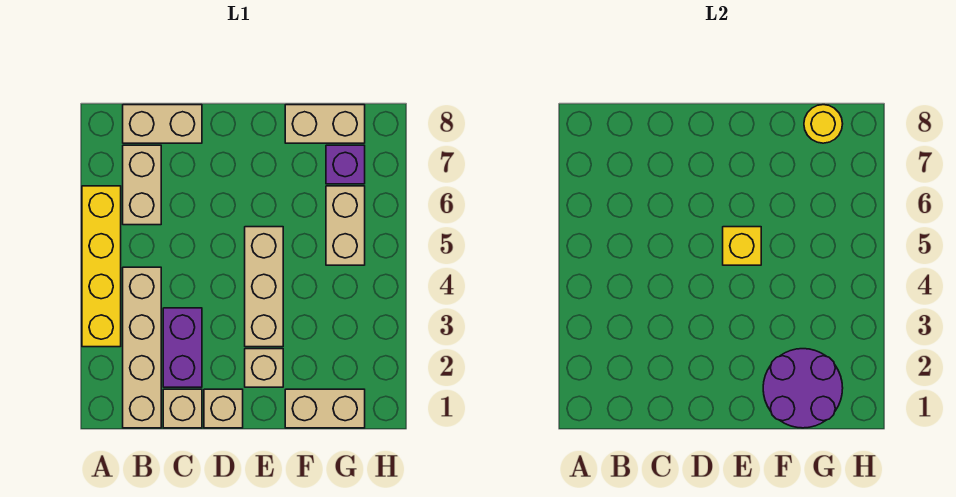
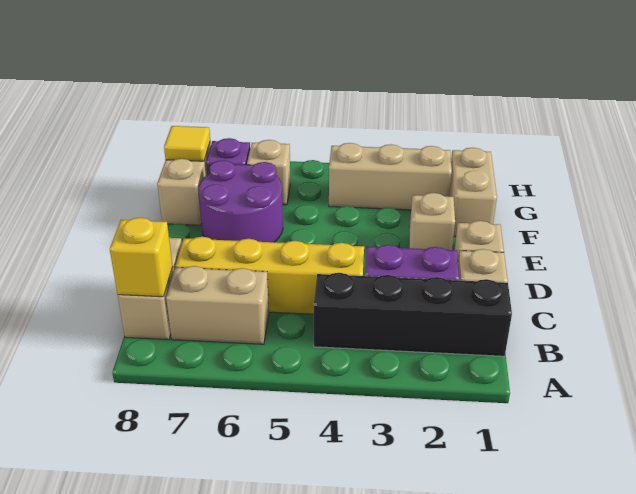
yellow brick A3:A6 level 1 -> yellow brick C4:C7 level 1
tan brick B1:B4 level 1 -> black brick B1:B4 level 1
tan brick E3:E5 level 1 -> tan brick G2:G4 level 1
yellow brick E5 level 2 -> yellow brick B8 level 2
purple round brick F1:G2 level 2 -> purple round brick E6:F7 level 1
tan brick G5:G6 level 1 -> tan brick G6 level 1
yellow round brick G8 level 2 -> yellow tile G8 level 2

